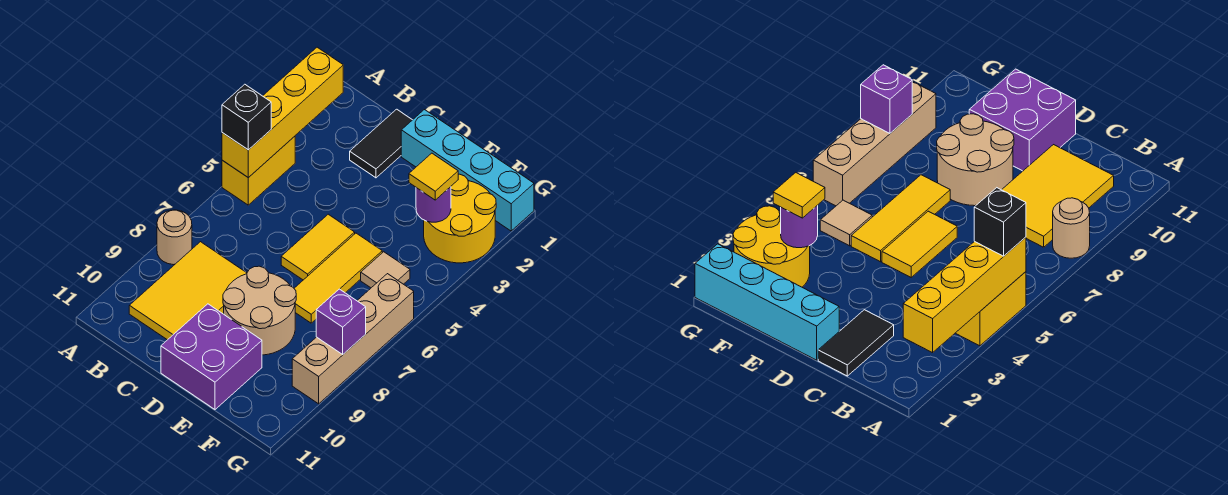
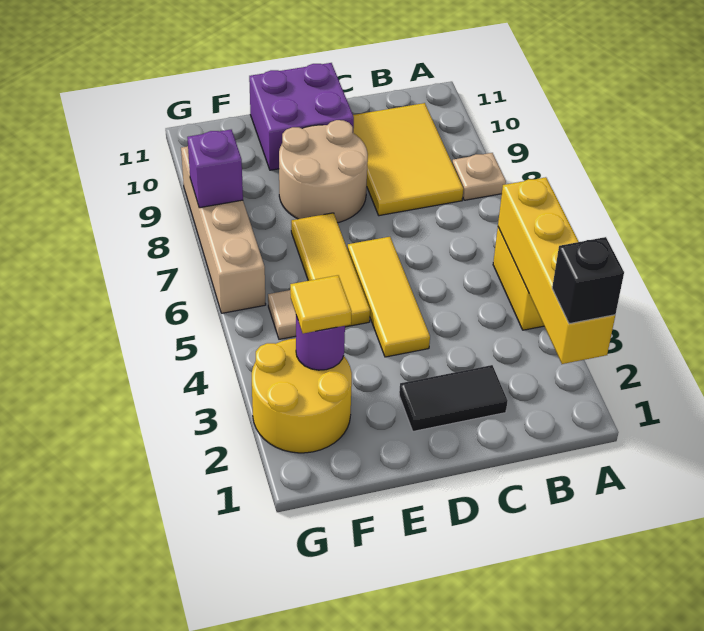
black brick A5 level 3 -> black brick A2 level 3
tan round brick A8 level 1 -> tan plate A8 level 1
black tile C1:C2 level 1 -> black tile C2:D2 level 1
cyan brick D1:G1 level 1 -> none
yellow tile D5:D6 level 1 -> yellow tile D4:D6 level 1

